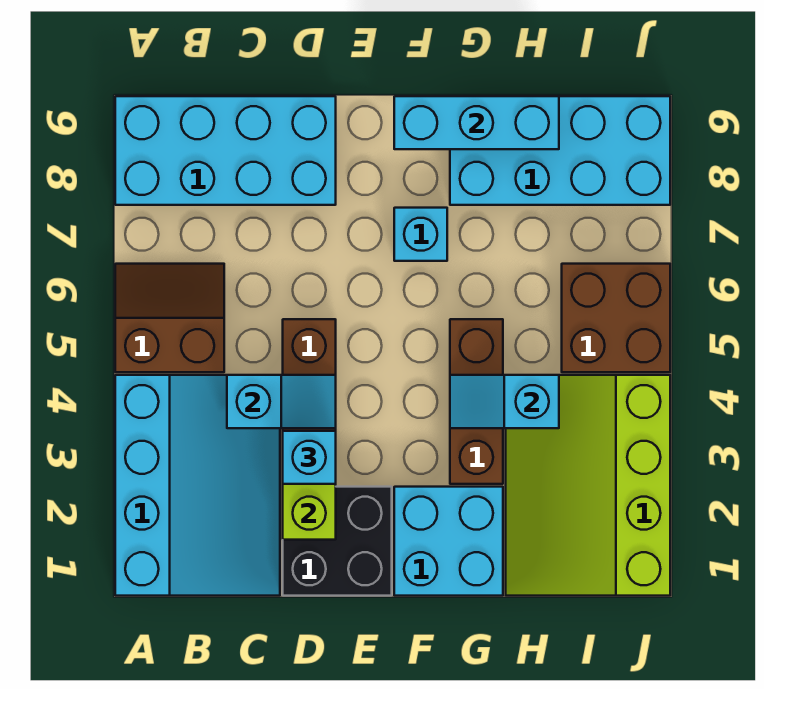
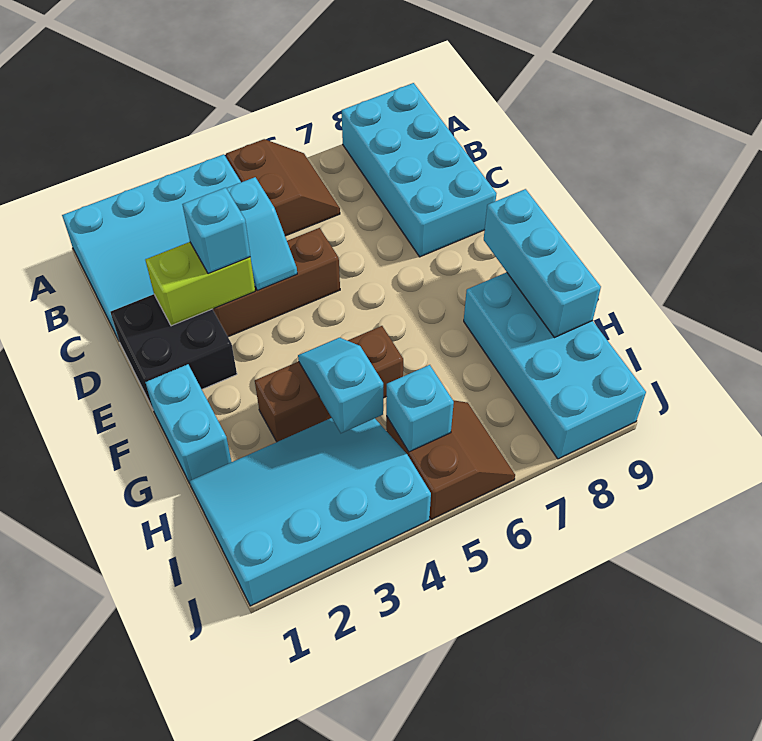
cyan brick F1:G2 level 1 -> cyan brick F1:G1 level 1
cyan brick F7 level 1 -> cyan brick I5 level 2
lime slope H1:J4 level 1 top J -> cyan slope H1:J4 level 1 top J
brown brick I5:J6 level 1 -> brown slope I5:J6 level 1 top 5

